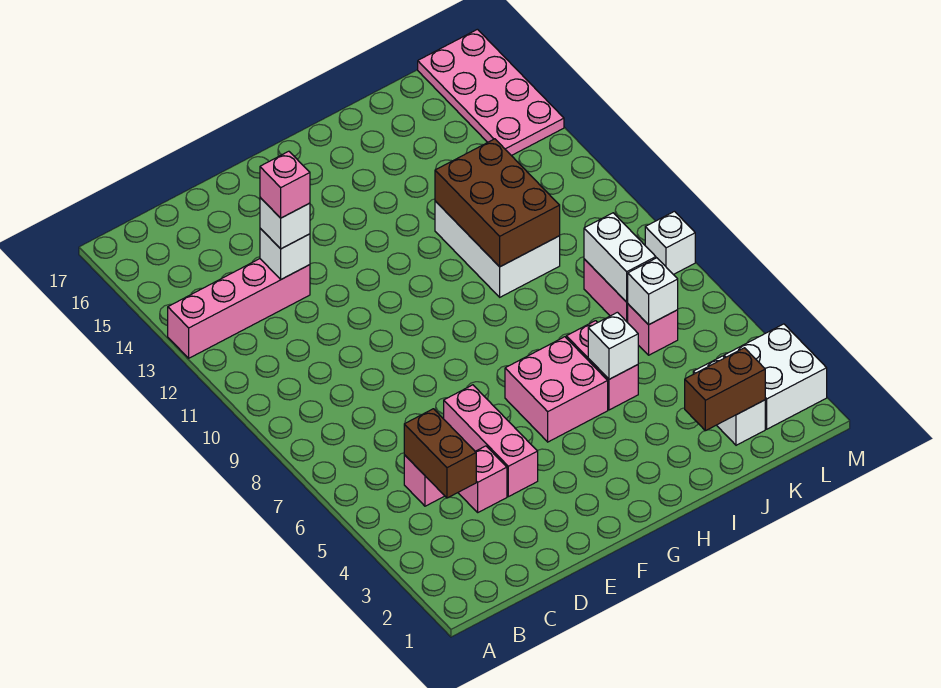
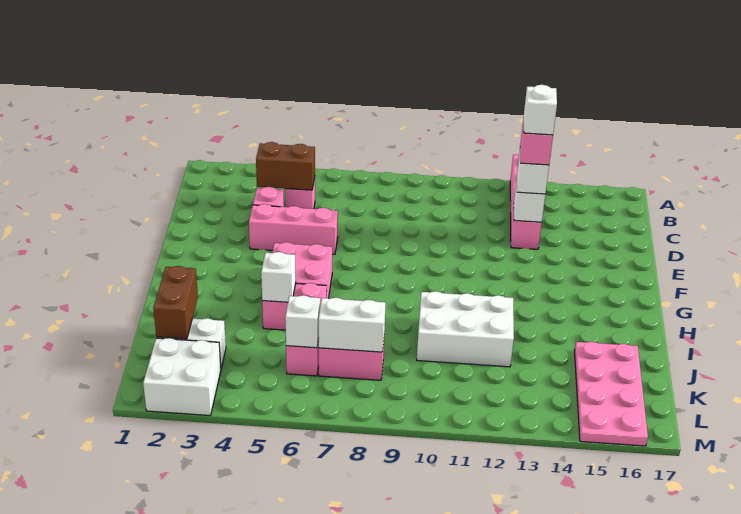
brown brick I10:J12 level 2 -> none
pink plate L14:M17 level 1 -> pink plate J15:M16 level 1
white brick M8 level 1 -> white brick D13 level 5

